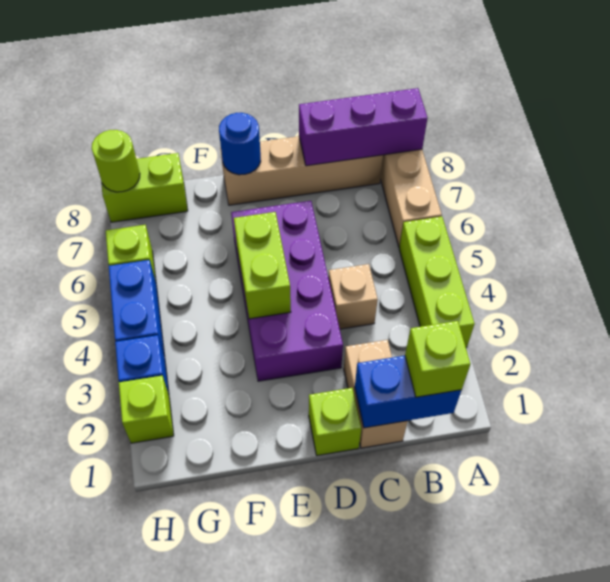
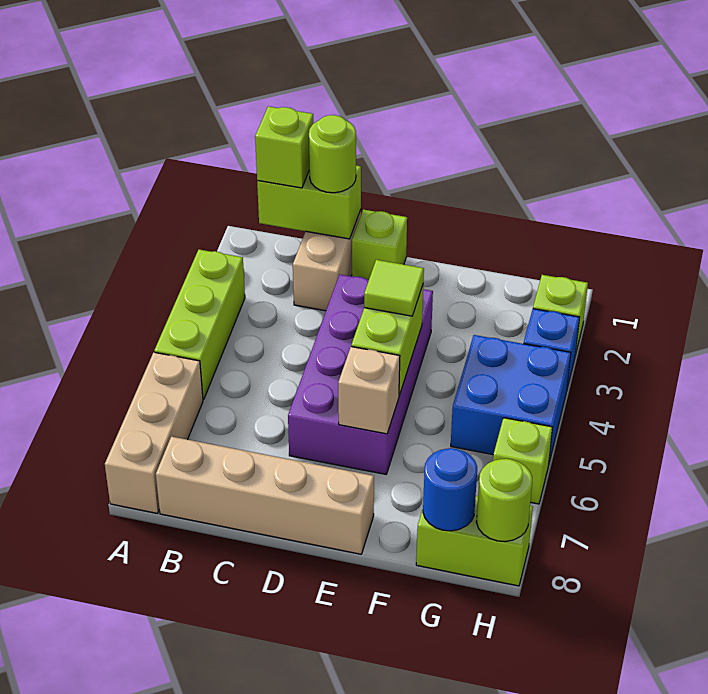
purple brick A8:C8 level 2 -> none
blue brick B1:C1 level 2 -> lime brick B1:C1 level 2
none -> lime round brick C1 level 3
tan brick C4 level 1 -> tan brick E6 level 2
none -> lime tile E4 level 3
blue round brick E8 level 2 -> blue round brick G8 level 2
blue brick H4:H5 level 1 -> blue brick G4:H5 level 1

